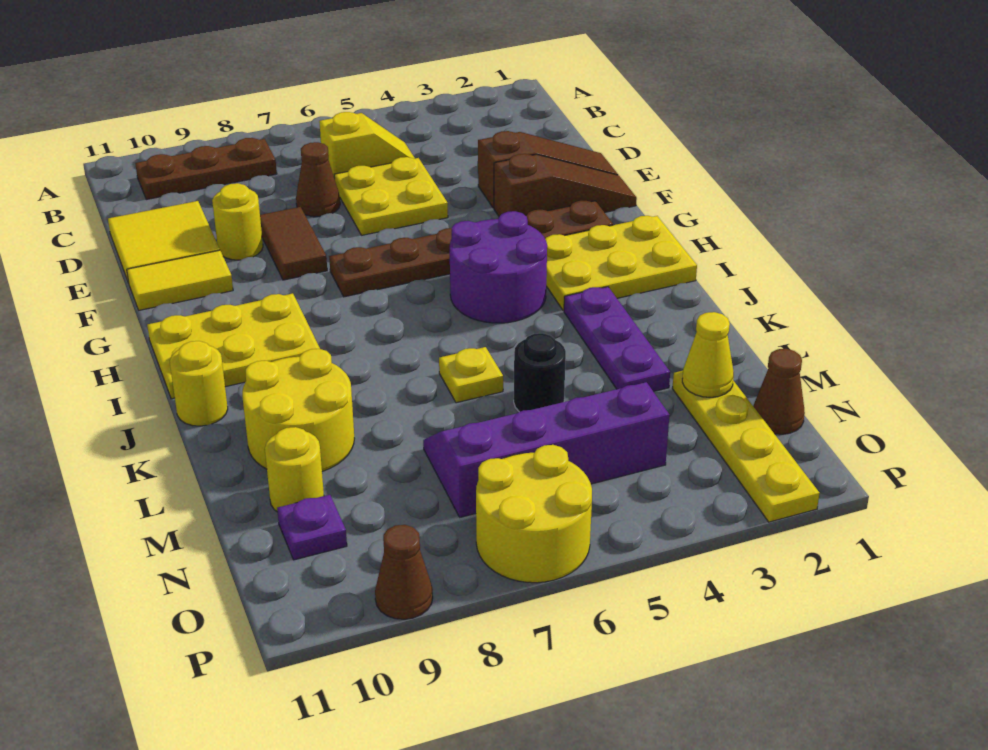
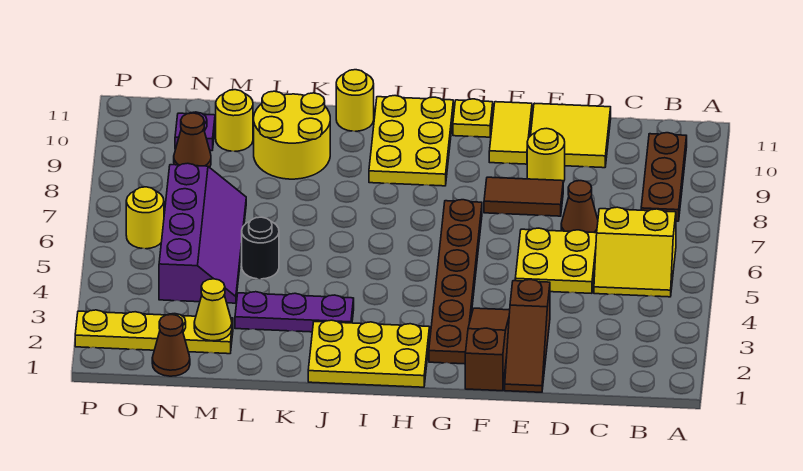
yellow slope C5:C6 level 1 top 6 -> yellow slope B5:C6 level 1 top 6
brown slope F1:F3 level 1 top 3 -> brown slope F1:F3 level 1 top 1
yellow plate H1:I3 level 1 -> yellow plate H1:J2 level 1
purple round brick H4:I5 level 1 -> none
yellow plate K6 level 1 -> yellow plate G11 level 1
yellow round brick O6:P7 level 1 -> yellow round brick O6 level 1
brown cone P9 level 1 -> brown cone N9 level 1

